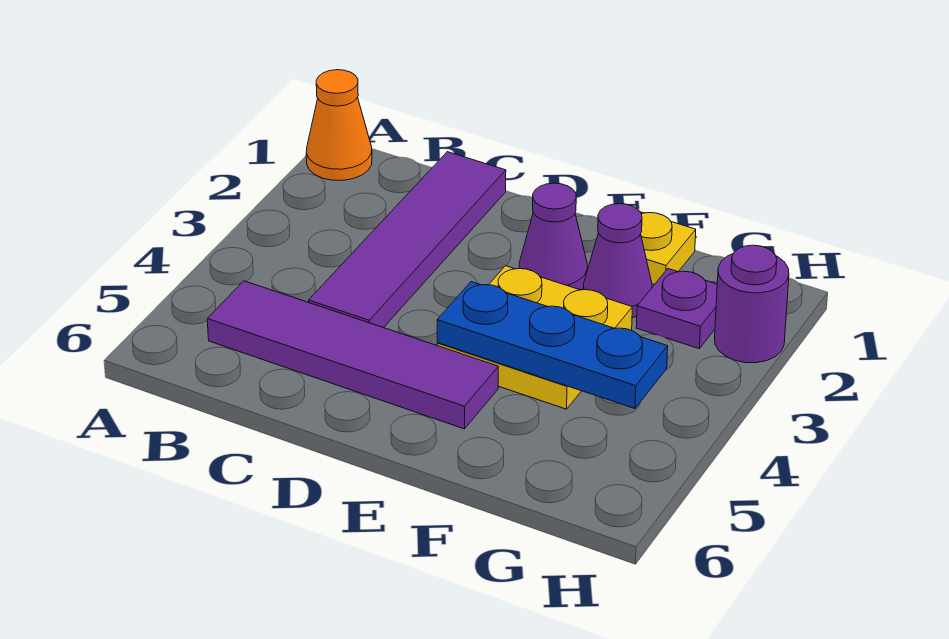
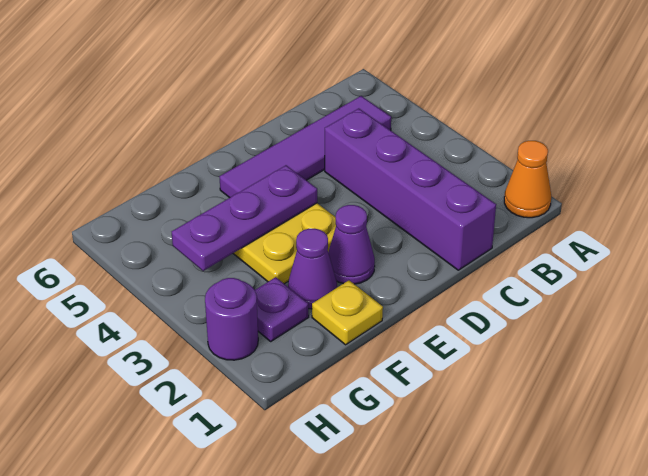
purple tile C1:C4 level 1 -> purple brick C1:C4 level 1
blue plate E4:G4 level 2 -> purple plate E4:G4 level 2

